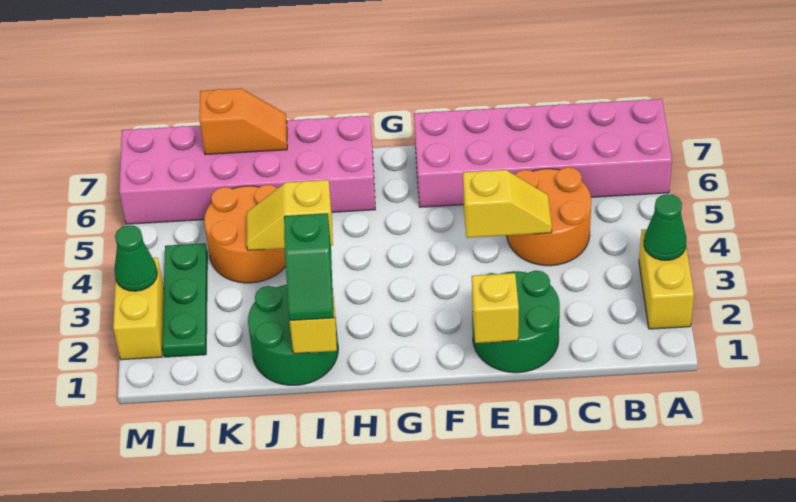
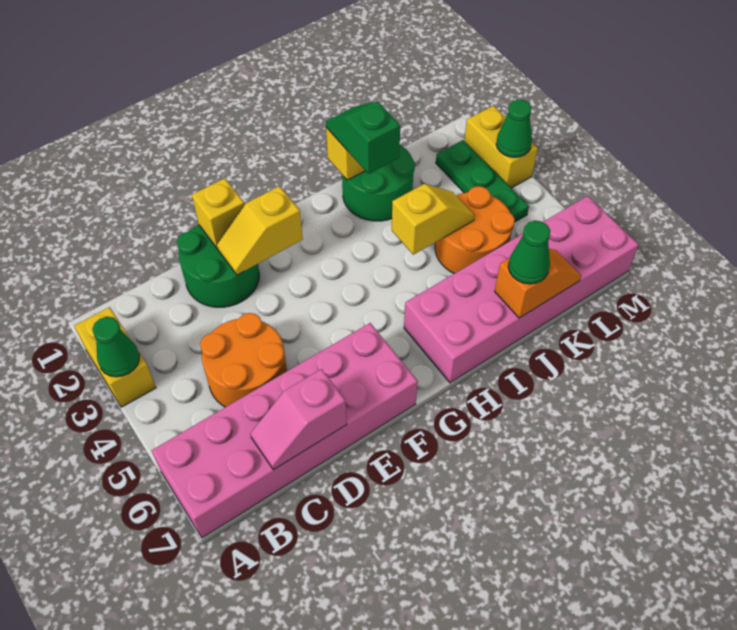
none -> pink slope C7:D7 level 2 top D
yellow slope D4:E4 level 2 top E -> yellow slope E2:F2 level 2 top F
orange slope J7:K7 level 2 top K -> orange slope J7:K7 level 2 top J
none -> green cone J7 level 3

